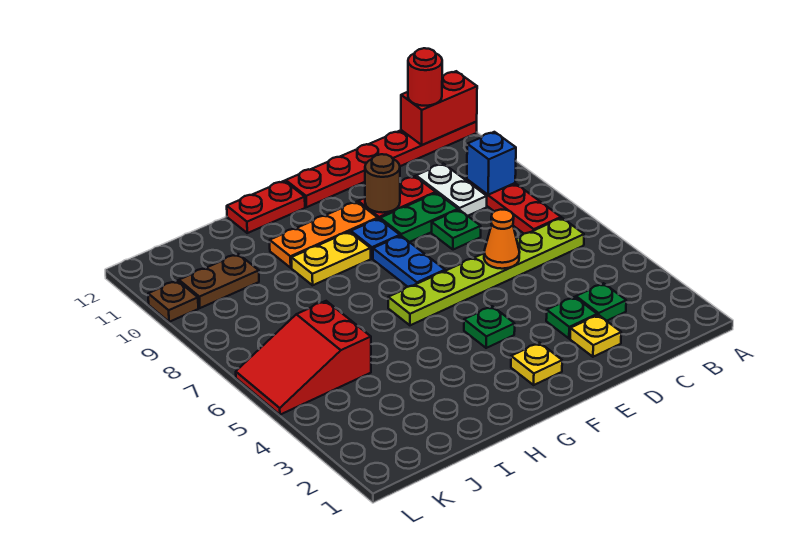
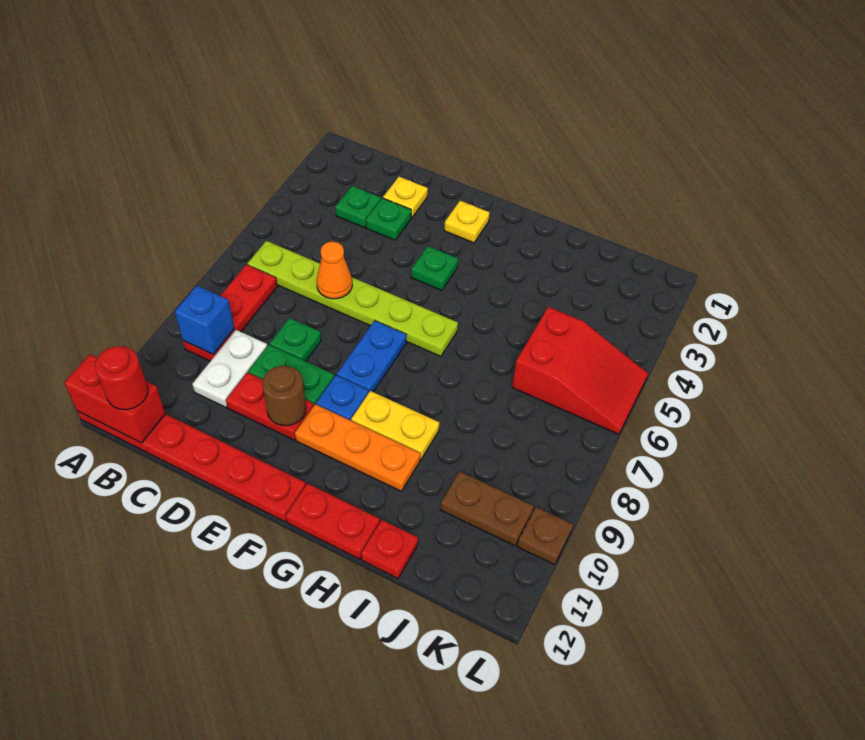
none -> red plate I12 level 1

